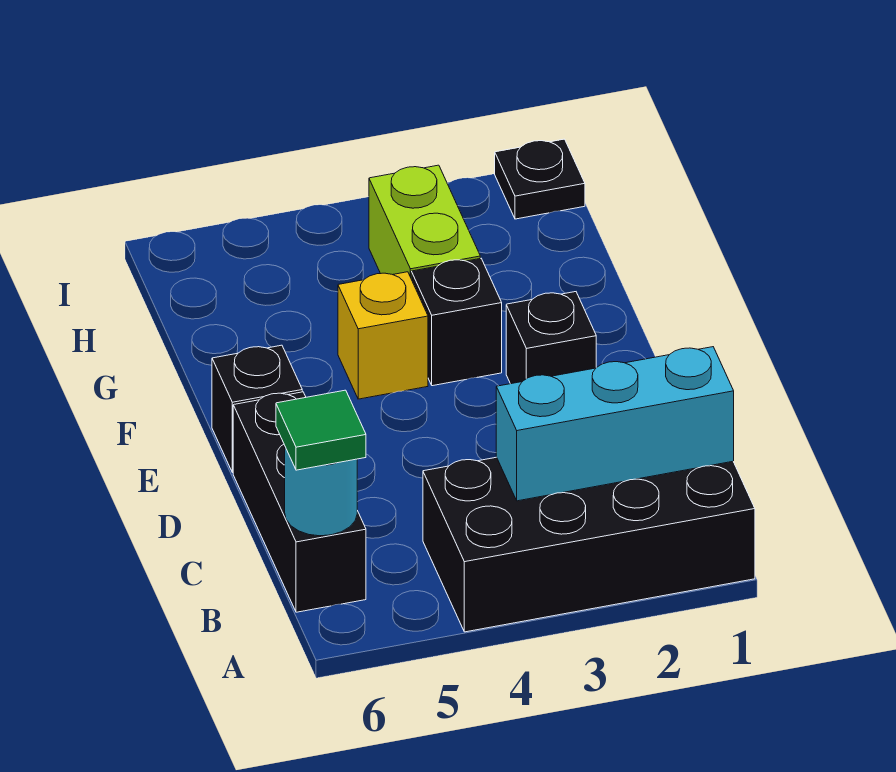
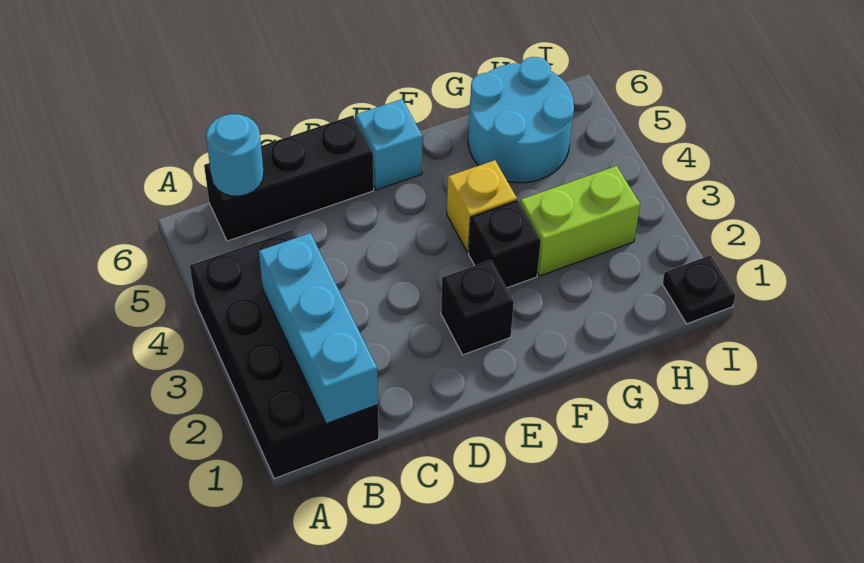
green tile B6 level 3 -> none
black brick E6 level 1 -> cyan brick E6 level 1
none -> cyan round brick G5:H6 level 1

